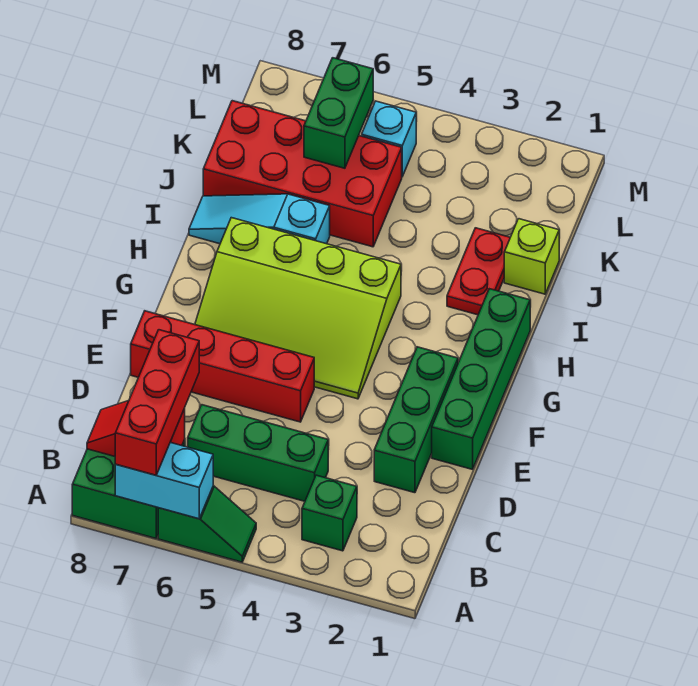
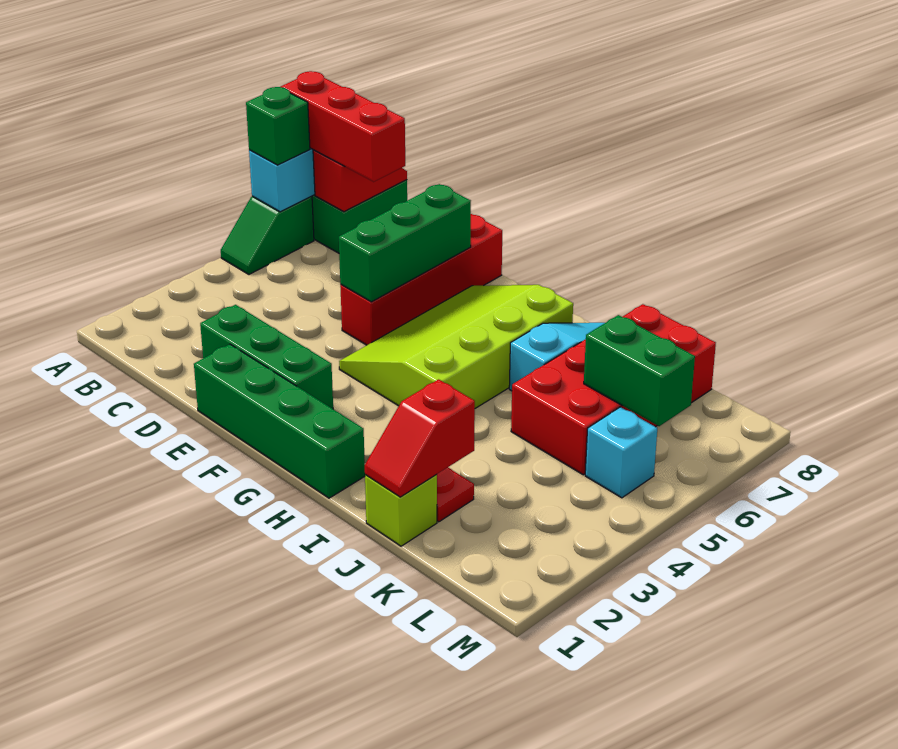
green brick B3 level 1 -> green brick A6 level 3
green brick C4:C6 level 1 -> green brick E5:E7 level 2
none -> red slope J1:J2 level 2 top 2

